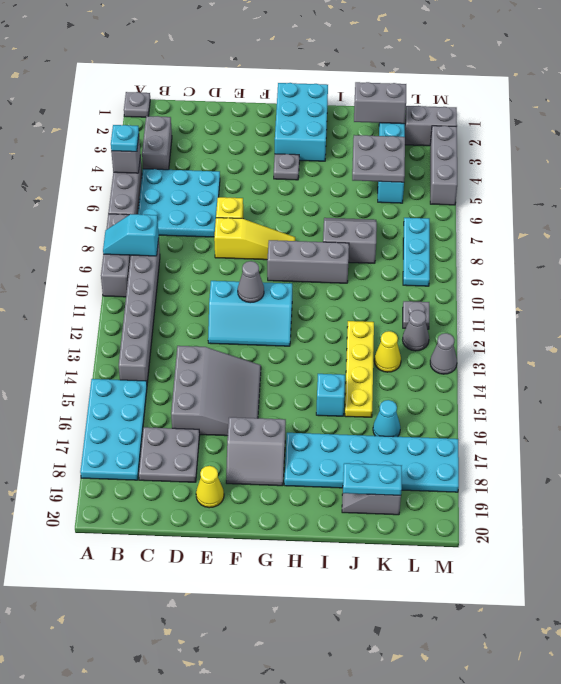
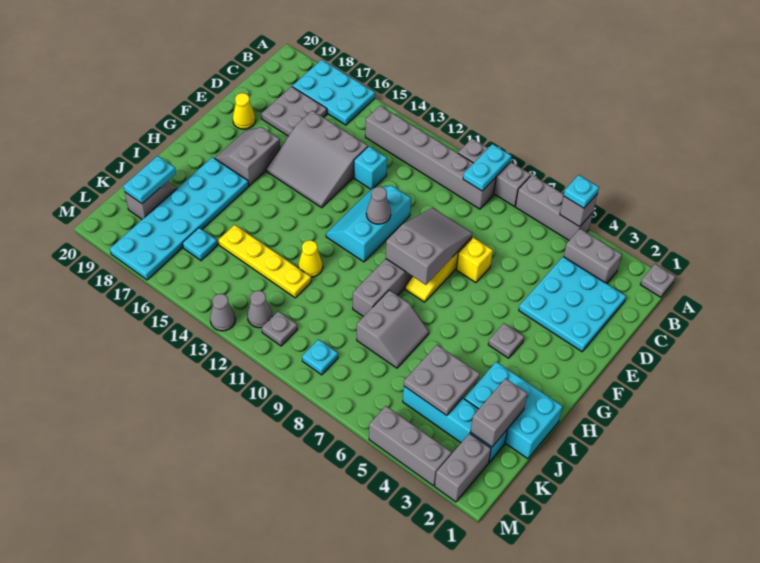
cyan slope A9:B9 level 2 top B -> cyan plate A9:B9 level 2
cyan plate A15:B18 level 1 -> cyan plate A16:B18 level 1
cyan plate B5:D7 level 1 -> cyan plate C2:E4 level 1
none -> grey slope E8:G9 level 2 top G
cyan brick G1:H3 level 1 -> cyan brick I1:J3 level 1
cyan brick I15 level 1 -> cyan brick D13 level 1
yellow cone K13 level 1 -> yellow cone I12 level 1
cyan cone K16 level 1 -> cyan plate K16 level 1
cyan plate L7:L9 level 1 -> cyan plate L9 level 1

